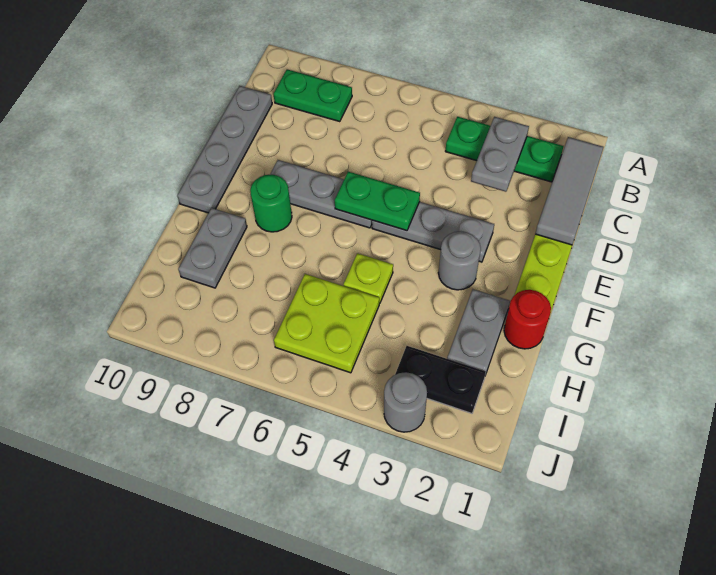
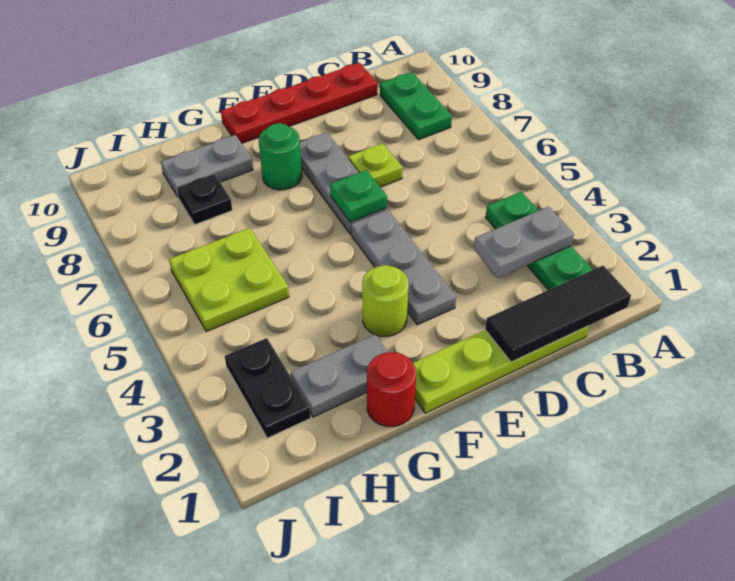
grey tile B1:D1 level 2 -> black tile B1:D1 level 2
grey plate C10:F10 level 1 -> red plate C10:F10 level 1
green plate E5:E6 level 2 -> green plate E6 level 2
grey round brick F3 level 1 -> lime round brick F3 level 1
lime plate G5 level 1 -> lime plate D7 level 1
none -> black plate H8 level 1
grey round brick J3 level 1 -> none

